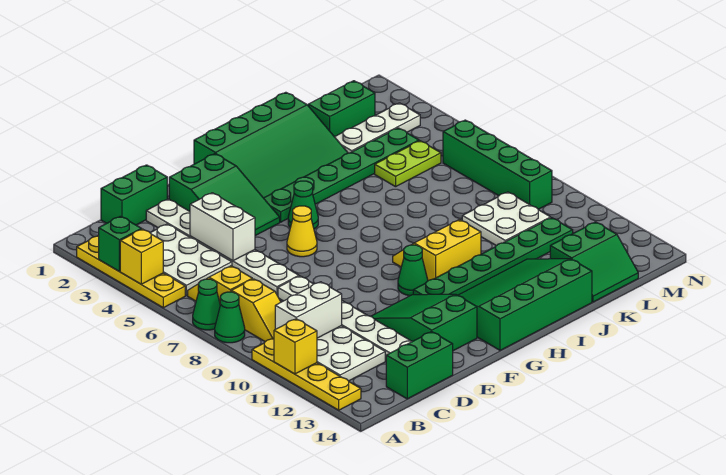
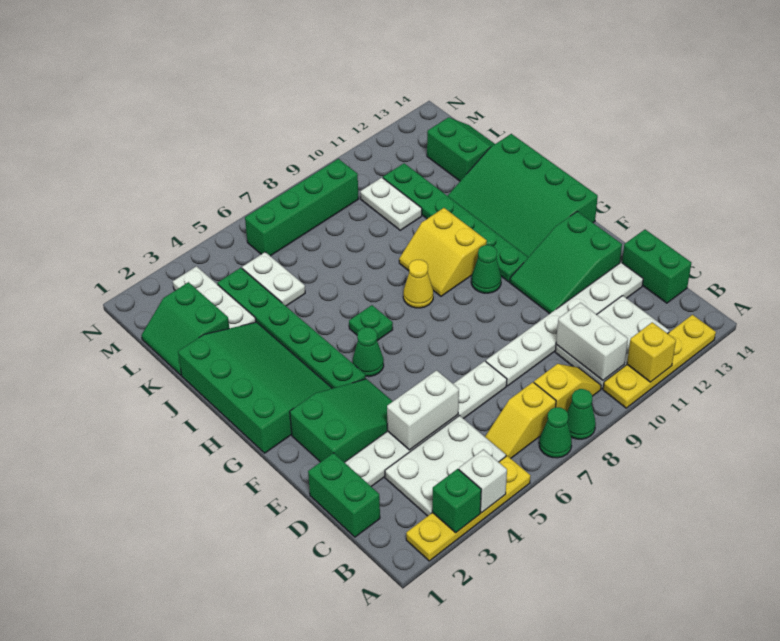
yellow brick A4 level 2 -> white brick A4 level 2
yellow cone F6 level 1 -> yellow cone H8 level 1
none -> green plate H6 level 1
lime plate K5:L5 level 1 -> white plate K5:L5 level 1
white plate K9:L10 level 1 -> white plate K10:L10 level 1

